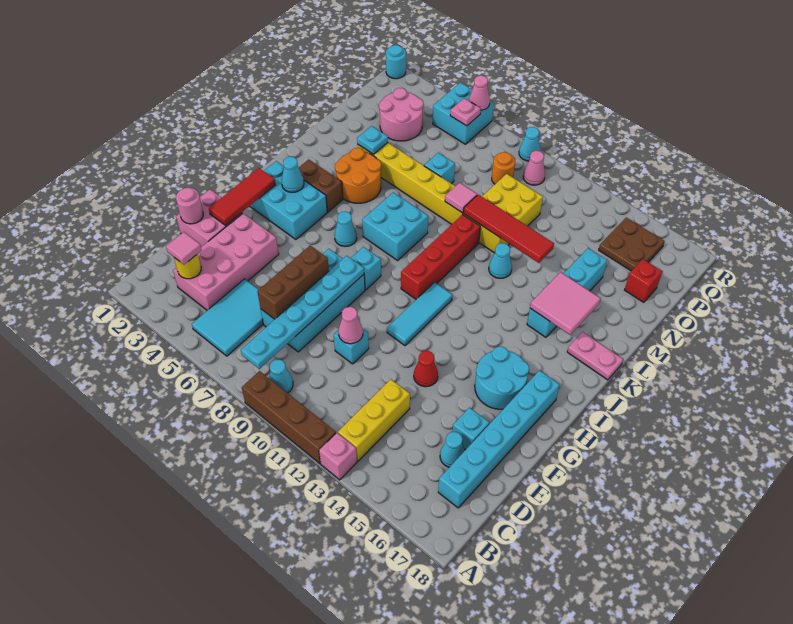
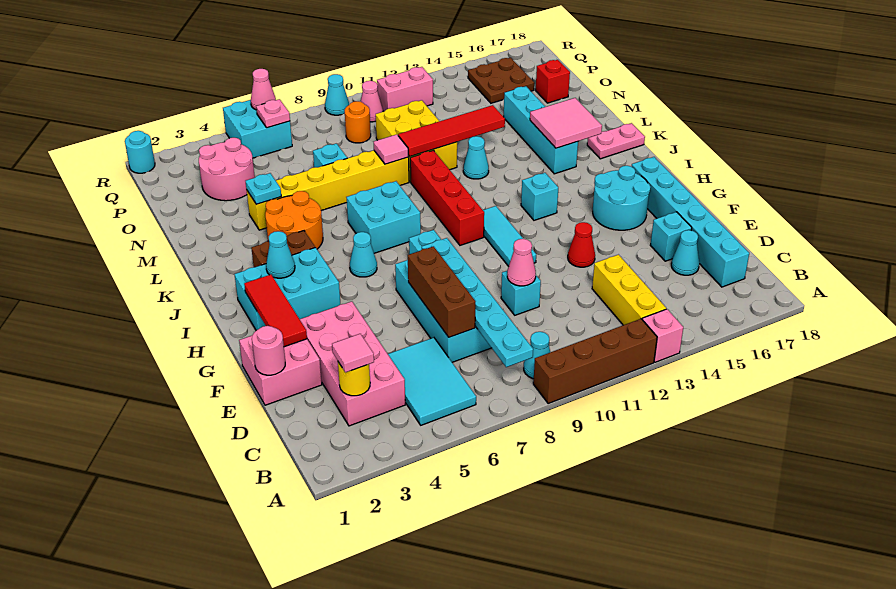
none -> cyan brick I13 level 1
none -> pink brick Q11:Q12 level 1

